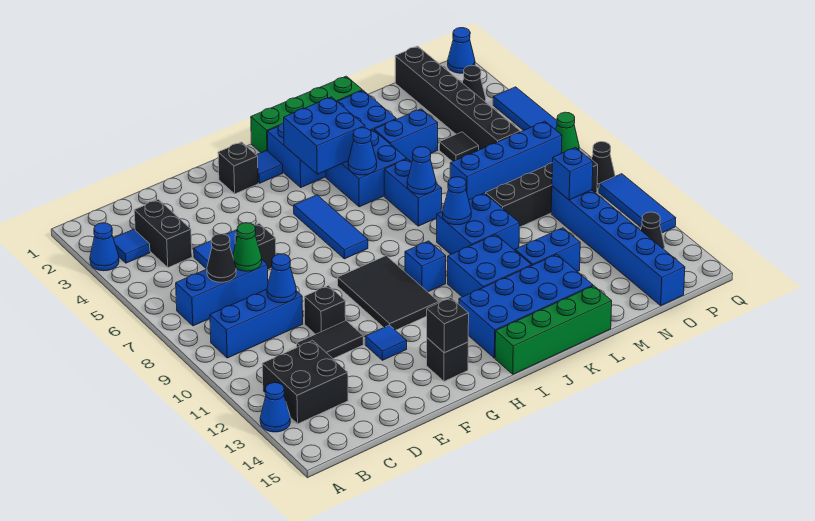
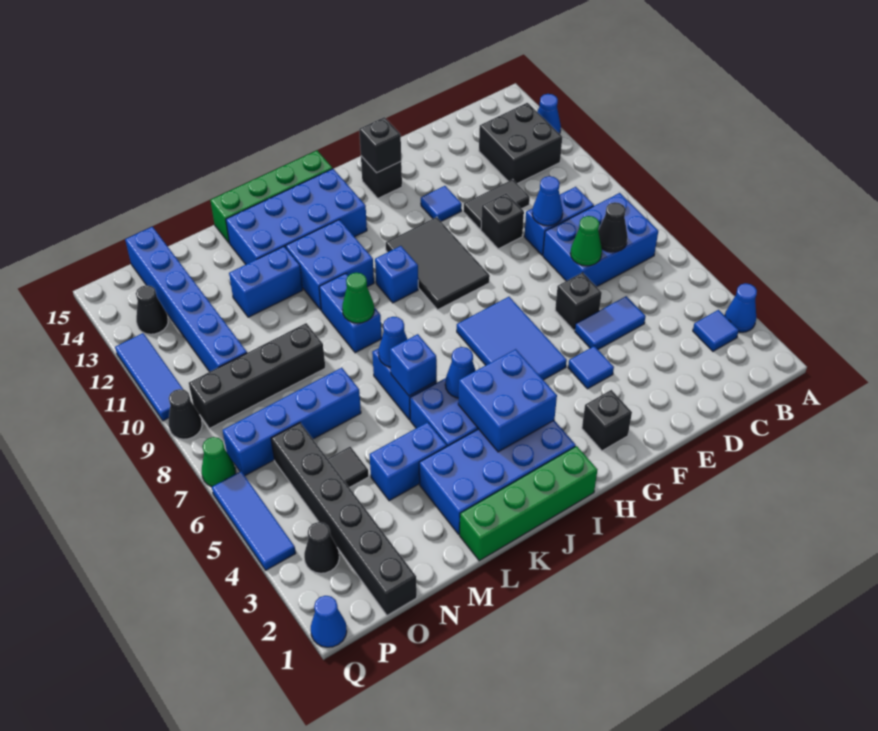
blue brick B7:D7 level 1 -> blue brick B7:D8 level 1
blue brick B9:D9 level 1 -> blue brick C9:D9 level 1
black brick C3:C4 level 1 -> none
blue tile H2 level 1 -> blue tile F4 level 1
blue tile H5:H7 level 1 -> blue tile G5:H7 level 1
blue brick K9:L10 level 1 -> blue brick K9:K10 level 1
blue cone K9 level 2 -> green cone K9 level 2
blue brick O10 level 2 -> blue brick K6 level 2

